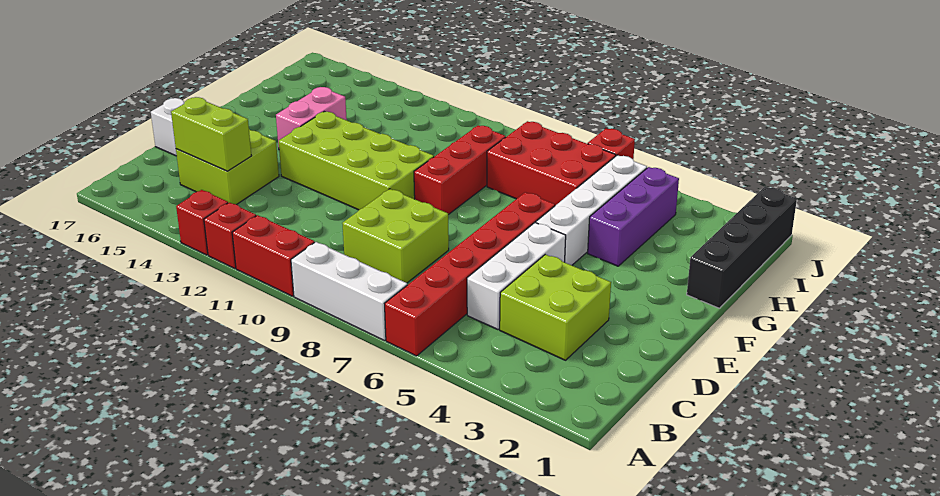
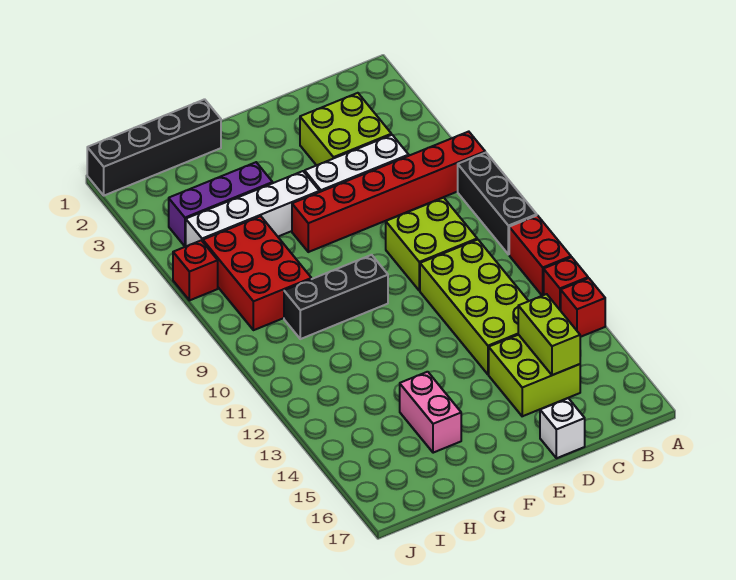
white brick A7:A9 level 1 -> black brick A7:A9 level 1
lime brick E10:F13 level 1 -> lime brick C10:D13 level 1
red brick F9:H9 level 1 -> black brick F9:H9 level 1
pink brick F14:G14 level 1 -> pink brick G14:G15 level 1

